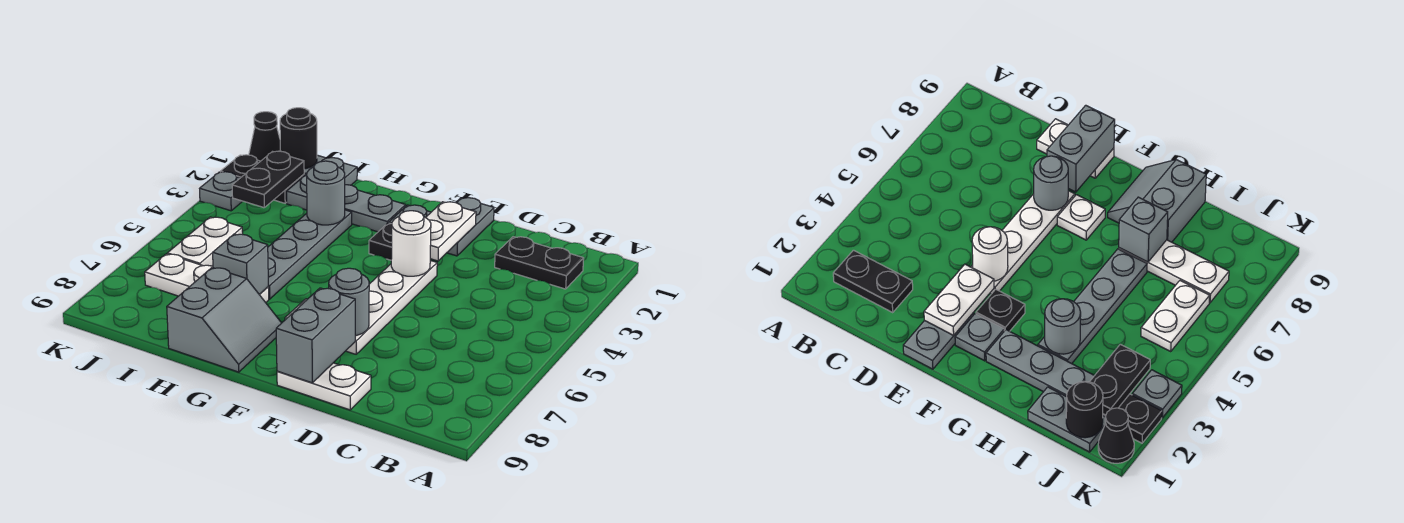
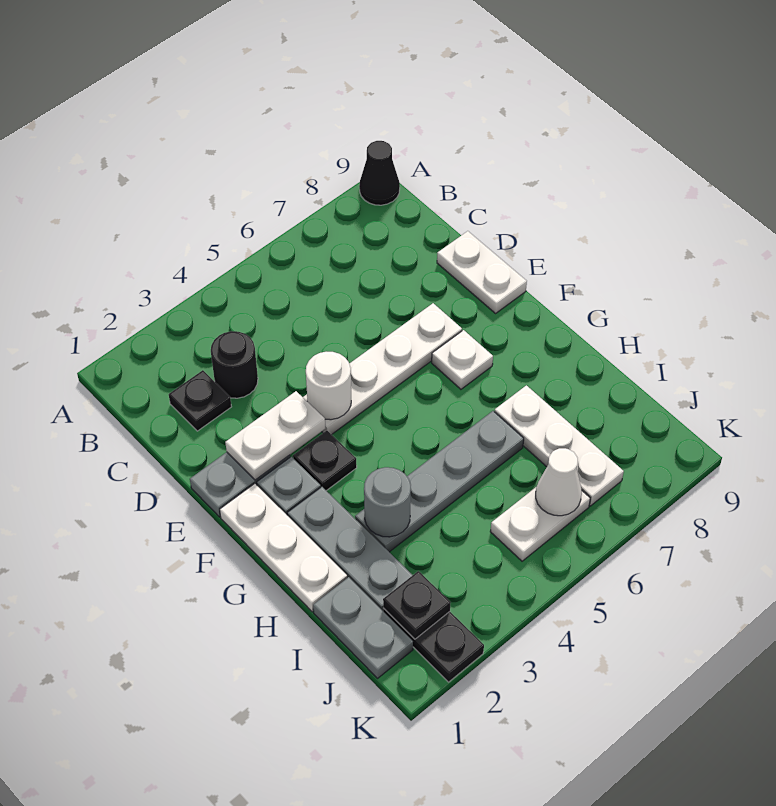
black plate B2:C2 level 1 -> black plate C2 level 1
grey round brick E7 level 2 -> none
grey brick E8:E9 level 2 -> none
none -> white plate F1:H1 level 1
grey slope G8:H9 level 1 top H -> none
grey brick H7 level 2 -> none
black round brick J1 level 2 -> black round brick C3 level 1
black plate J2:J3 level 2 -> black plate J2 level 2
none -> white cone J6 level 2
black cone K1 level 1 -> black cone A9 level 1
grey plate K3 level 1 -> none

